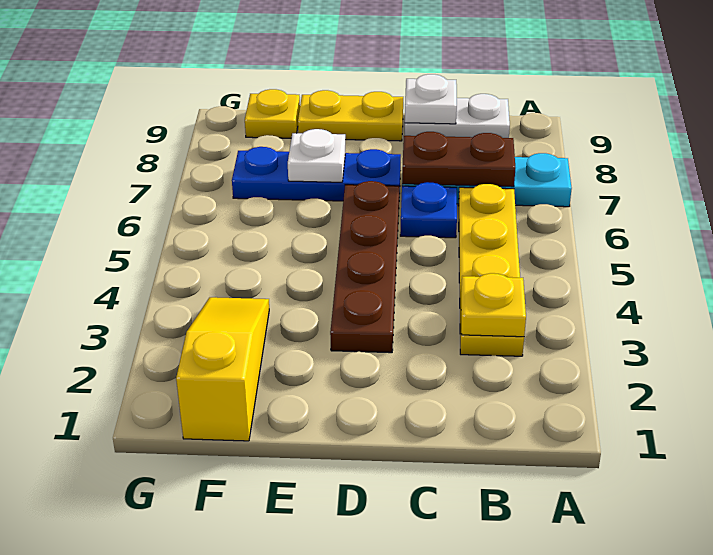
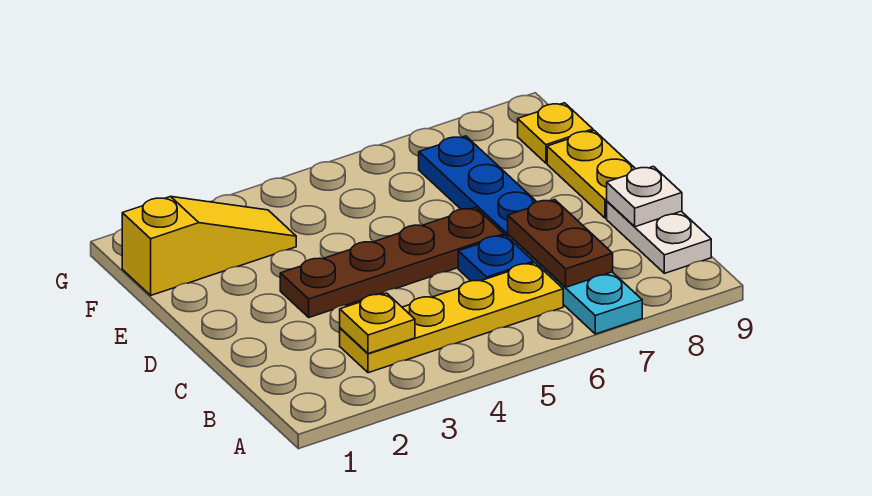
white plate E7 level 2 -> none

